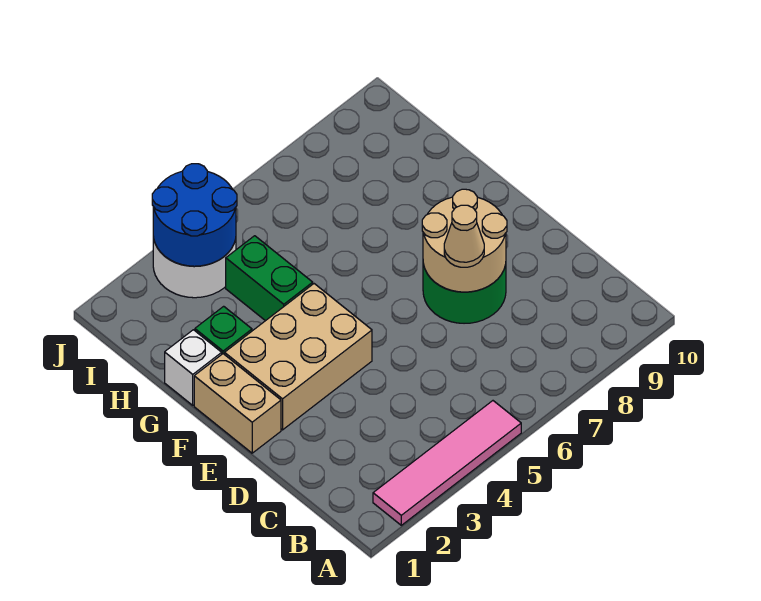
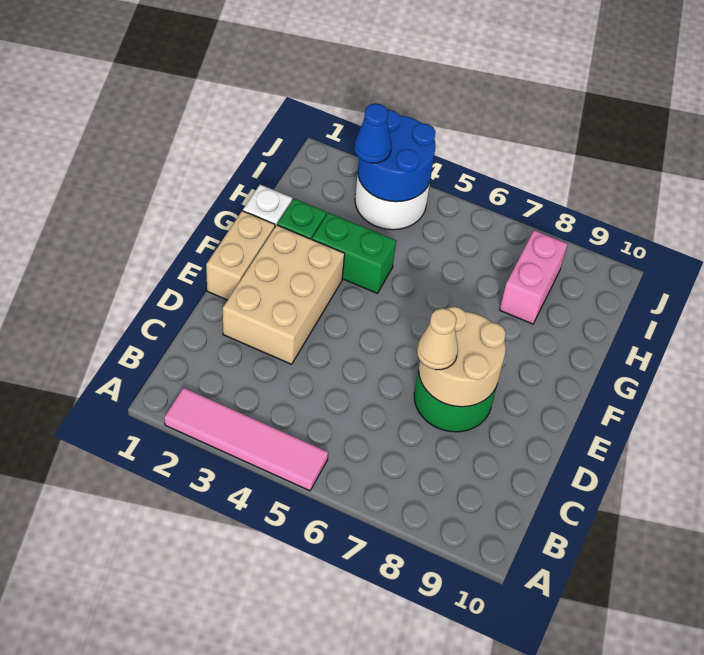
tan brick E2:F4 level 1 -> tan brick D2:F3 level 1
green brick G4:H4 level 1 -> green brick G3:G4 level 1
none -> pink brick H8:I8 level 1
none -> blue cone I3 level 3

